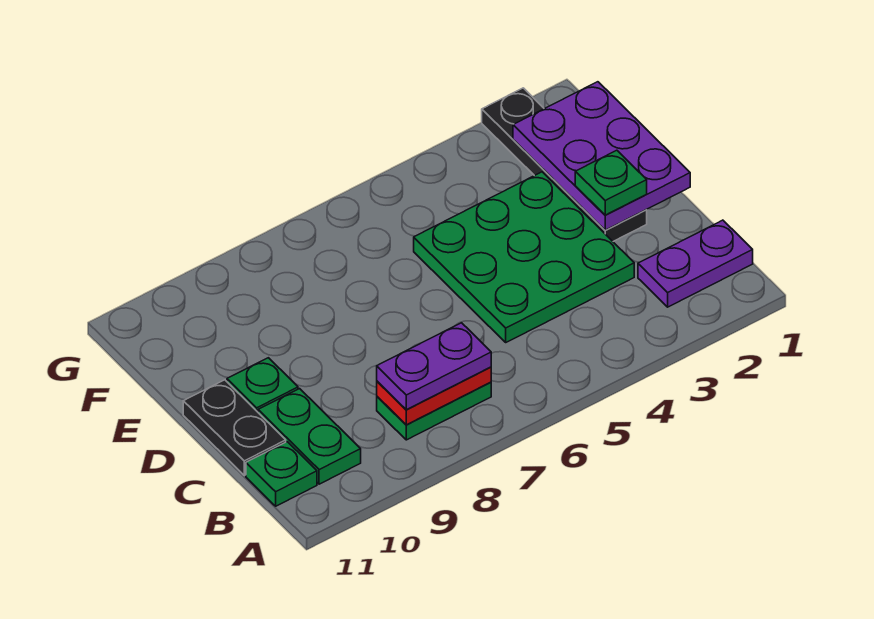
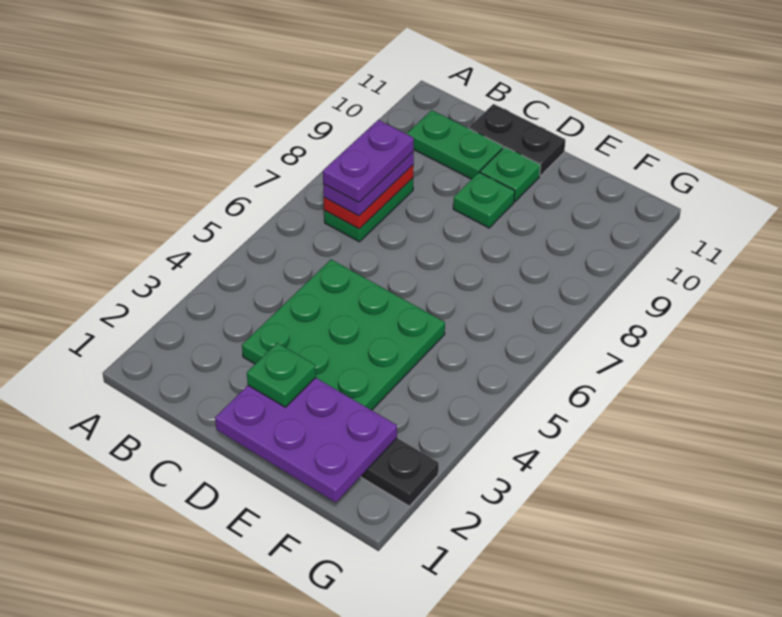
purple plate B1:B2 level 1 -> purple plate B7:B8 level 4
green plate B11 level 1 -> green plate D9 level 1

